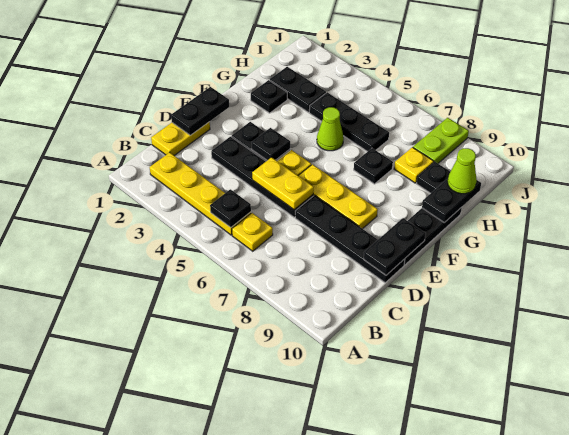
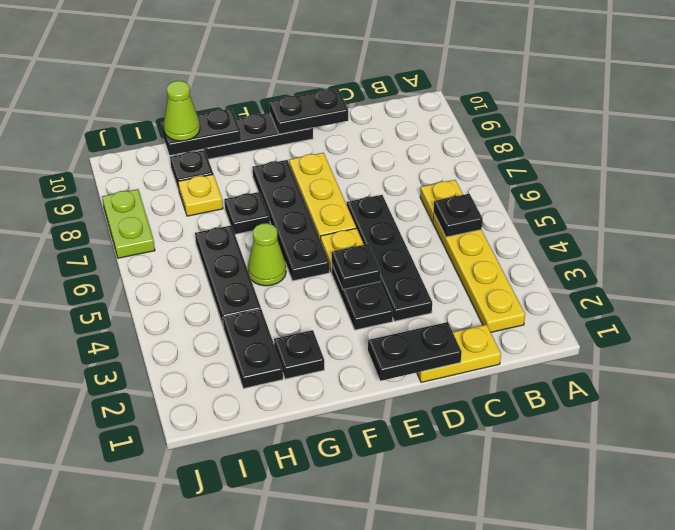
yellow plate D5:D6 level 2 -> none
black plate D7:D10 level 1 -> black plate F5:F8 level 1
lime plate I8:J8 level 1 -> lime plate J7:J8 level 1

